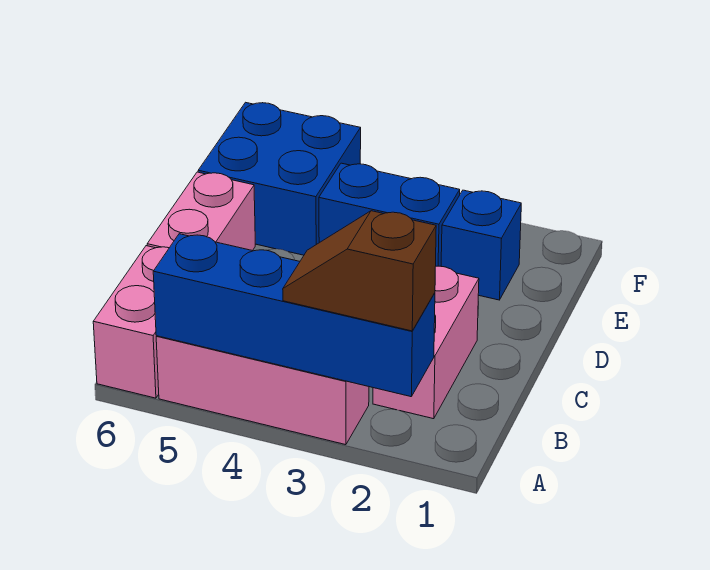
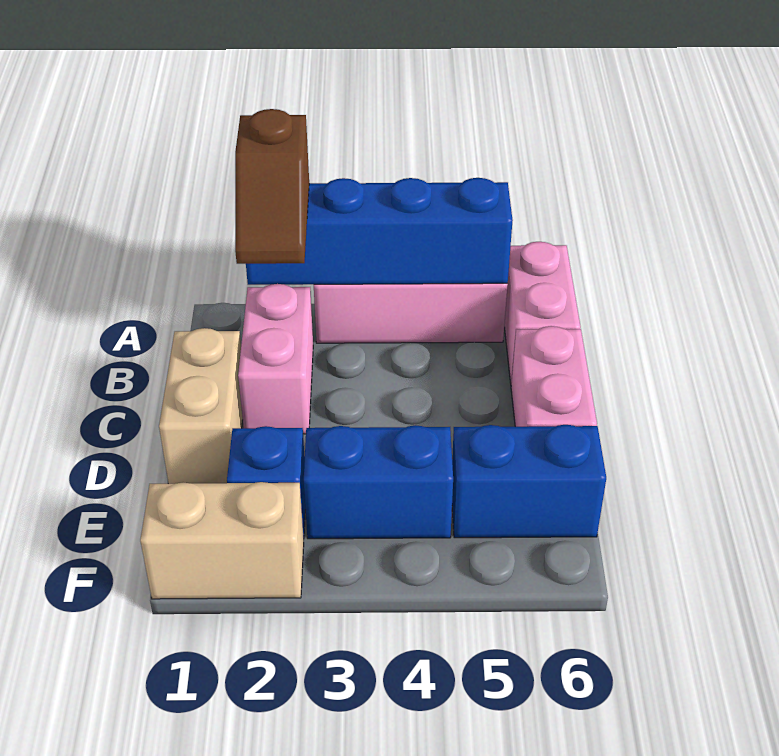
brown slope A2:A3 level 3 top 2 -> brown slope A2:B2 level 3 top A
none -> tan brick C1:D1 level 1
blue brick E5:F6 level 1 -> blue brick E5:E6 level 1
none -> tan brick F1:F2 level 1

